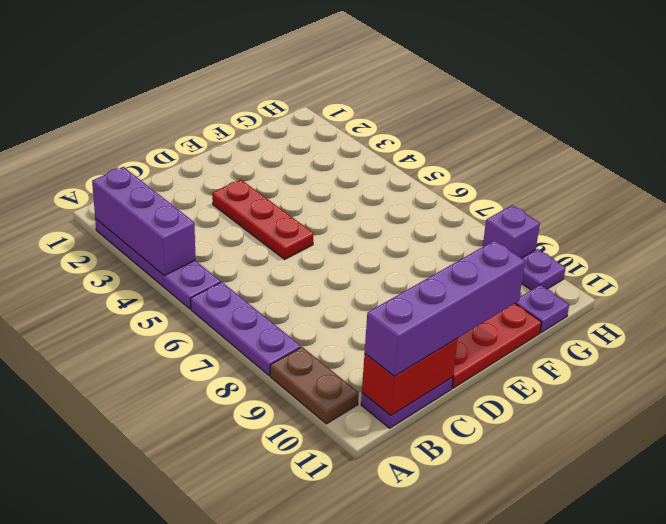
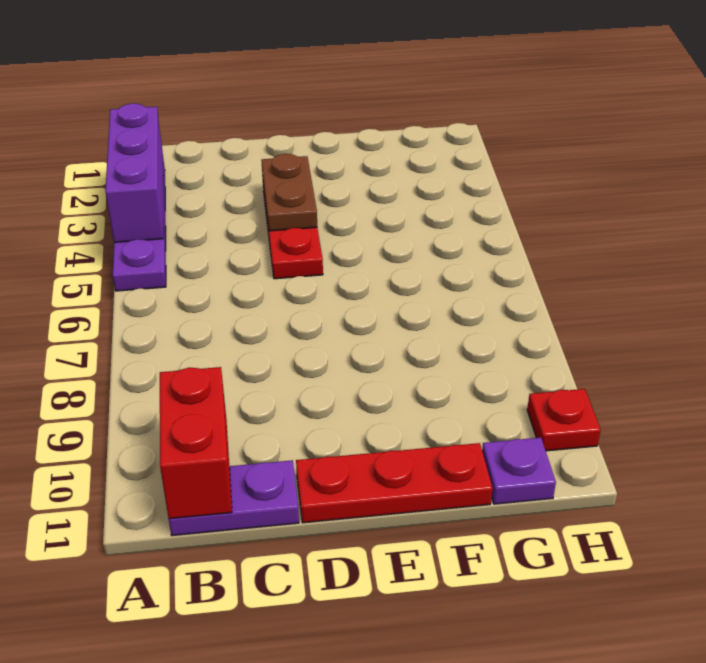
purple plate A6:A8 level 1 -> none
brown plate A9:A10 level 1 -> brown plate D3:D4 level 2
red brick B11:C11 level 2 -> red brick B10:B11 level 2
purple brick B11:E11 level 3 -> none
purple brick H9 level 1 -> none
purple plate H10 level 1 -> red plate H10 level 1

